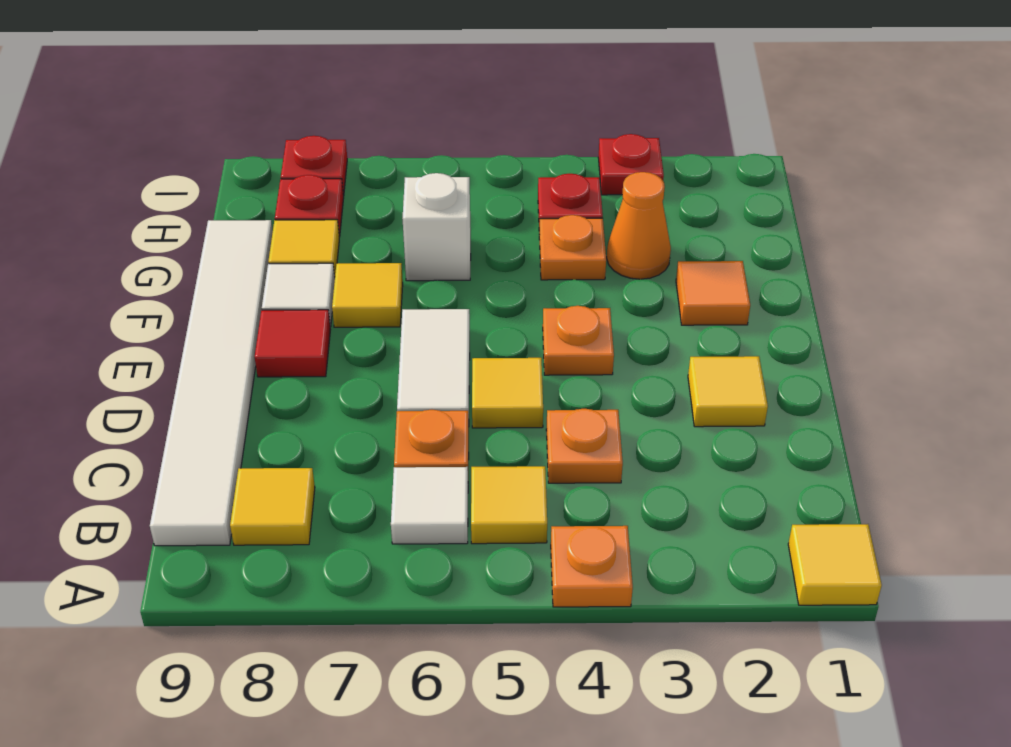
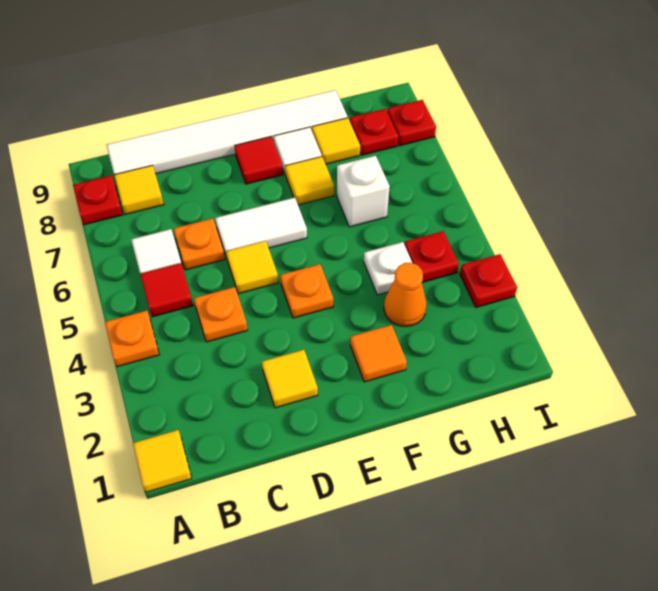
none -> red plate A8 level 1
yellow tile B5 level 1 -> red tile B5 level 1
orange plate G4 level 1 -> white plate G4 level 1

